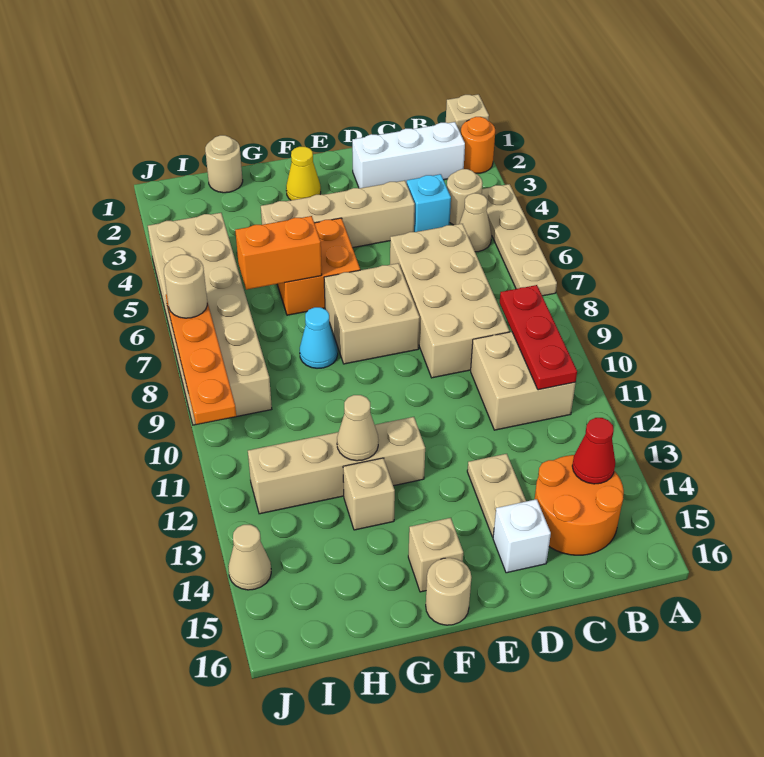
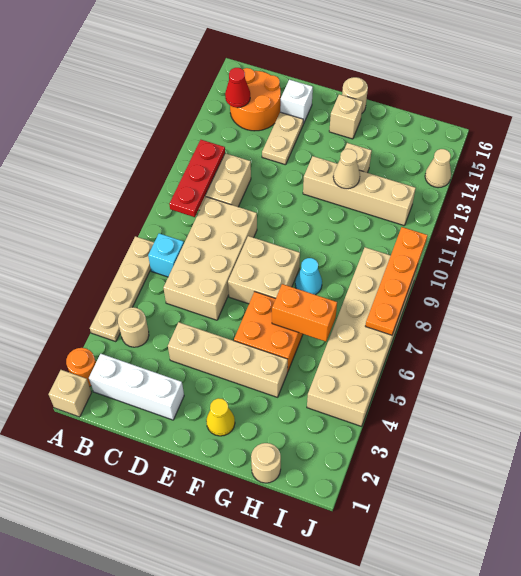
tan cone B5 level 1 -> none
cyan brick C4 level 1 -> cyan brick B7 level 1
tan round brick J7 level 3 -> none

